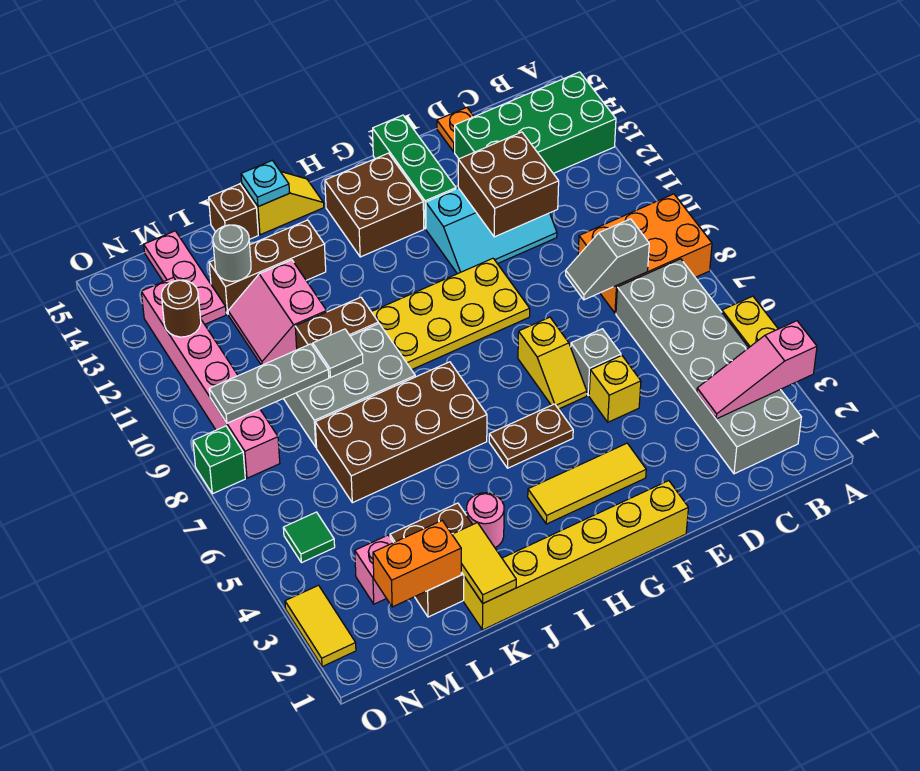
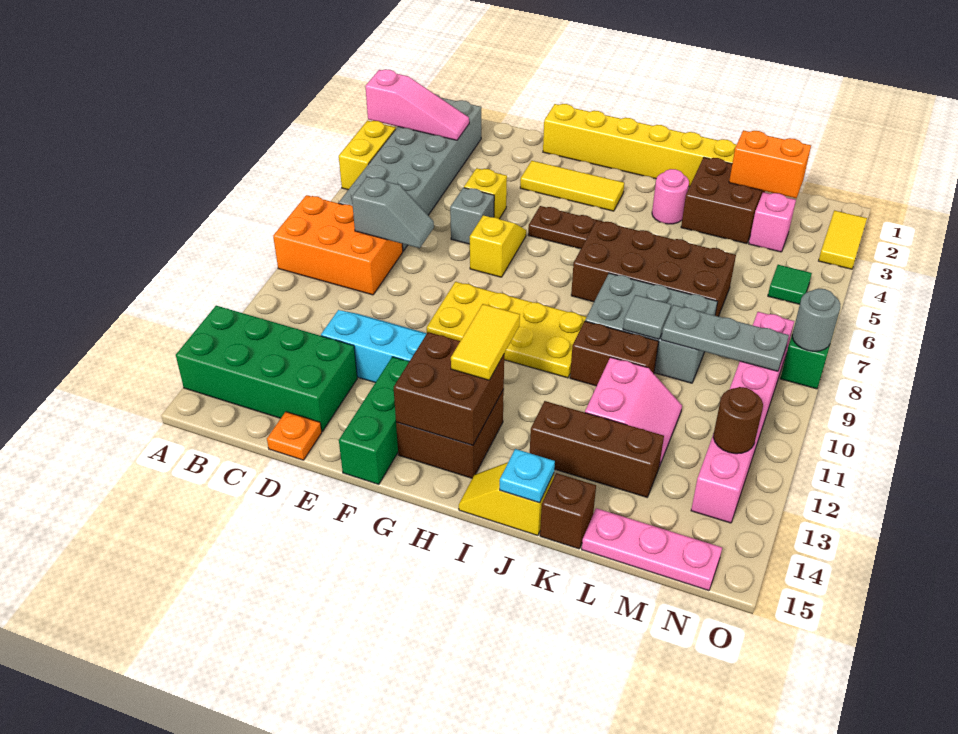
brown brick D11:E12 level 2 -> brown brick G13:H14 level 2
yellow tile K1:K2 level 2 -> yellow tile H12:H13 level 3
grey round brick L13 level 2 -> grey round brick O8 level 2
pink plate M13:M15 level 1 -> pink plate L15:N15 level 1

